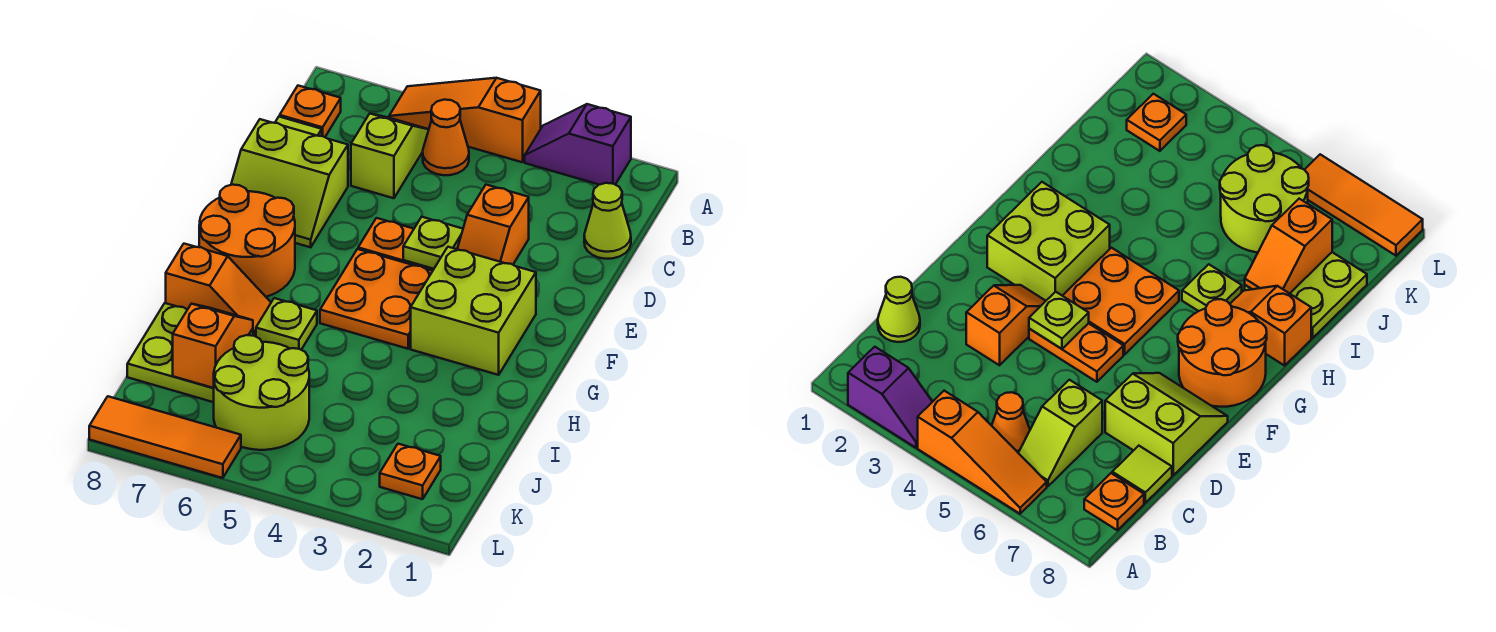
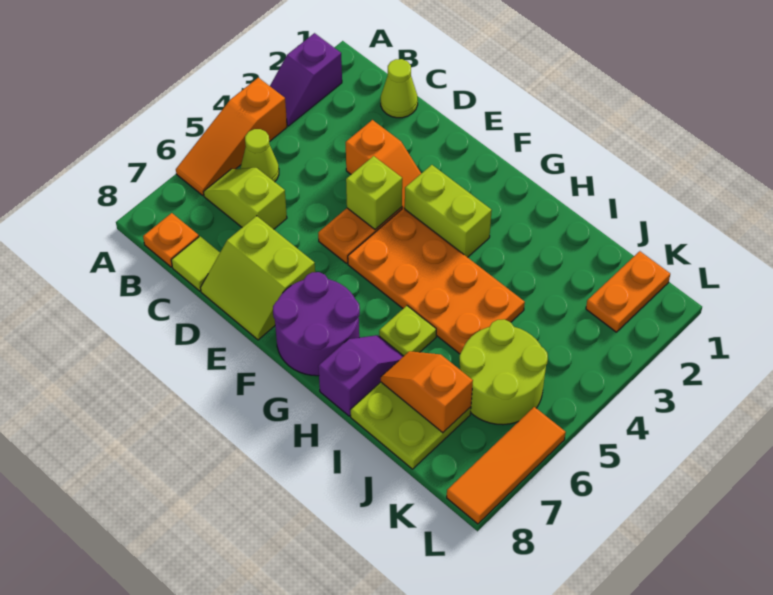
orange cone B5 level 1 -> lime cone B5 level 1
lime slope D7:E8 level 1 top D -> lime slope D7:E8 level 1 top 7
lime plate E4 level 2 -> lime brick E4 level 2
lime brick F2:G3 level 1 -> lime brick F3:G3 level 1
orange plate F4:G5 level 1 -> orange plate F4:I5 level 1
orange round brick F7:G8 level 1 -> purple round brick F7:G8 level 1
orange slope H7:H8 level 1 top 8 -> purple slope H7:H8 level 1 top 8
orange plate K2 level 1 -> orange plate K1:K2 level 1

